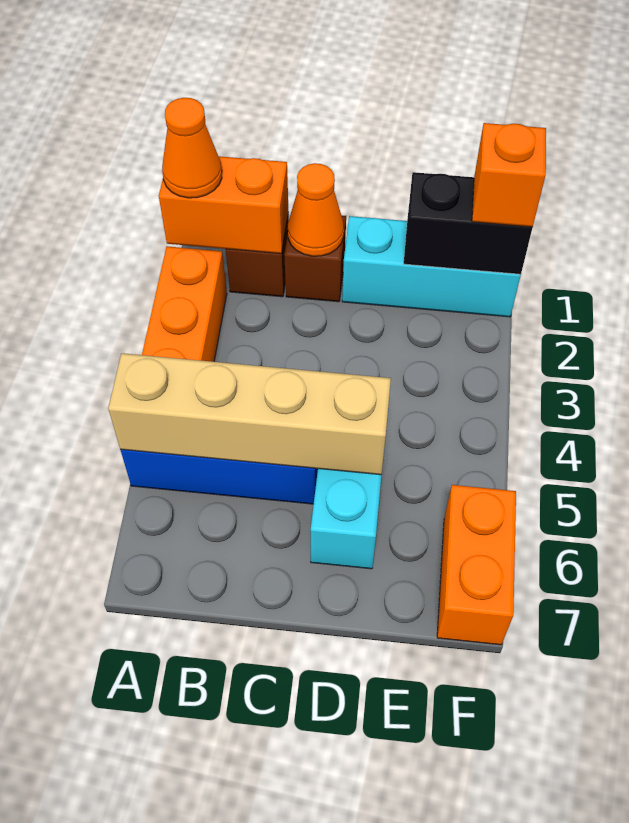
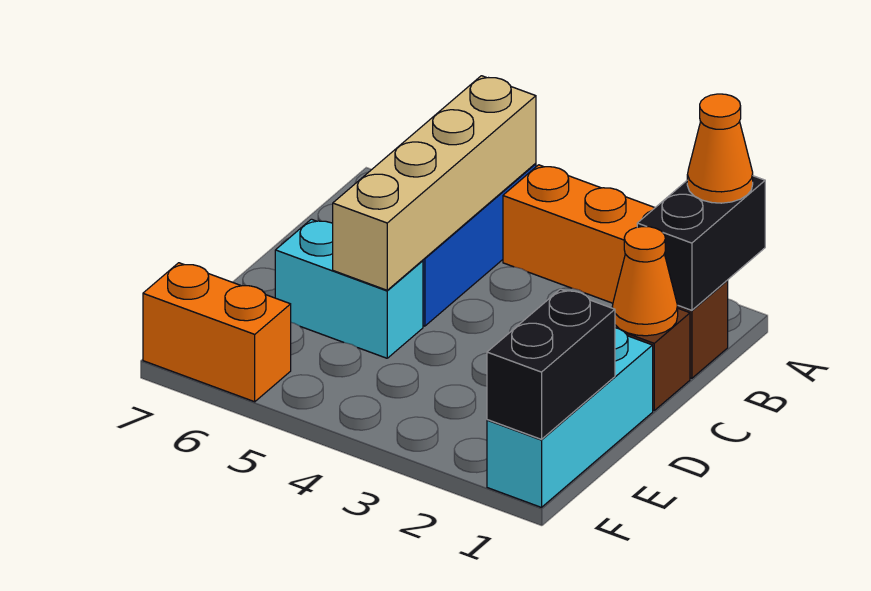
orange brick A1:B1 level 2 -> black brick A1:B1 level 2
orange brick F1 level 3 -> none

